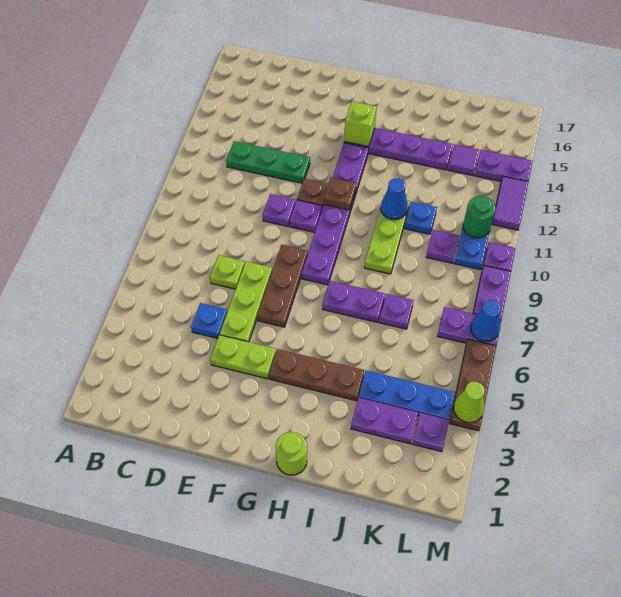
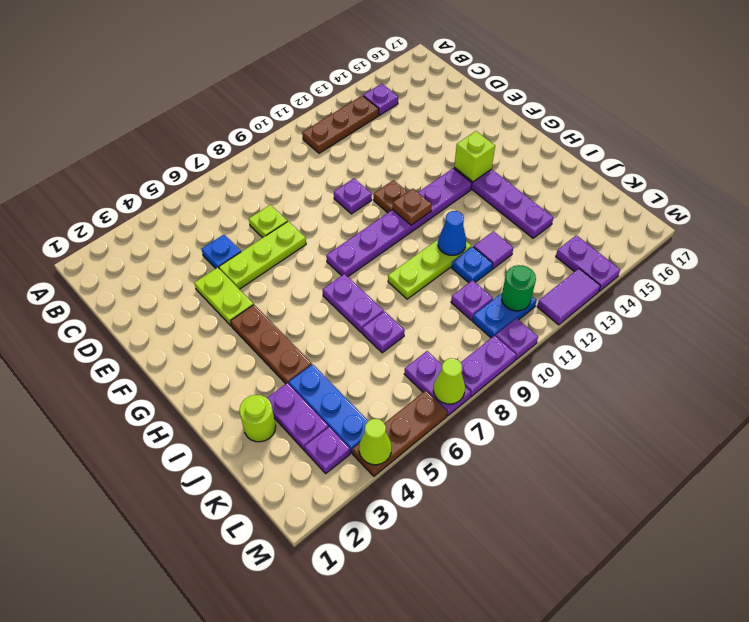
green plate C12:E12 level 1 -> none
brown plate F6:F8 level 1 -> brown plate B11:B13 level 1
purple plate F10 level 1 -> purple plate B14 level 1
lime round brick H1 level 1 -> lime round brick J2 level 1
purple tile K14 level 1 -> purple tile J12 level 1
blue cone M7 level 2 -> lime cone M7 level 2

